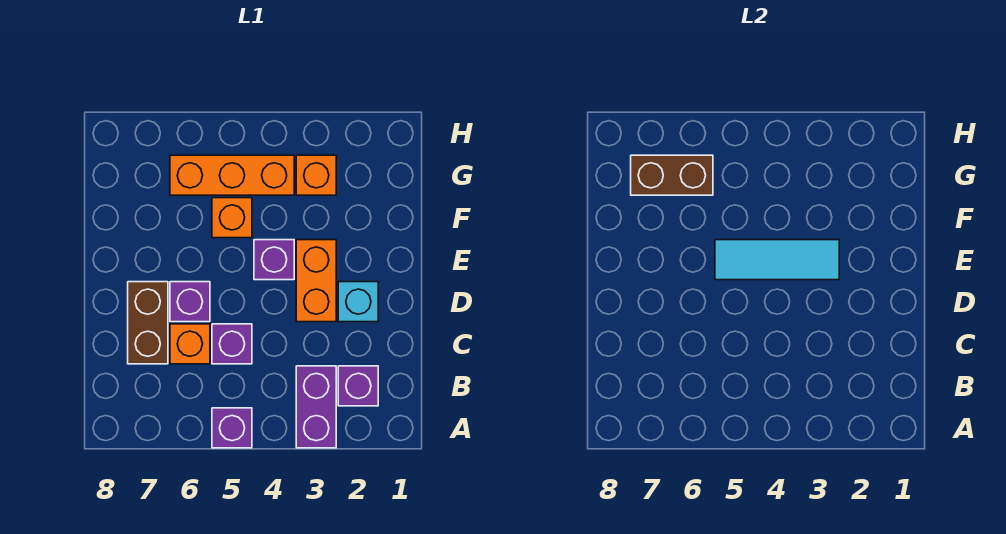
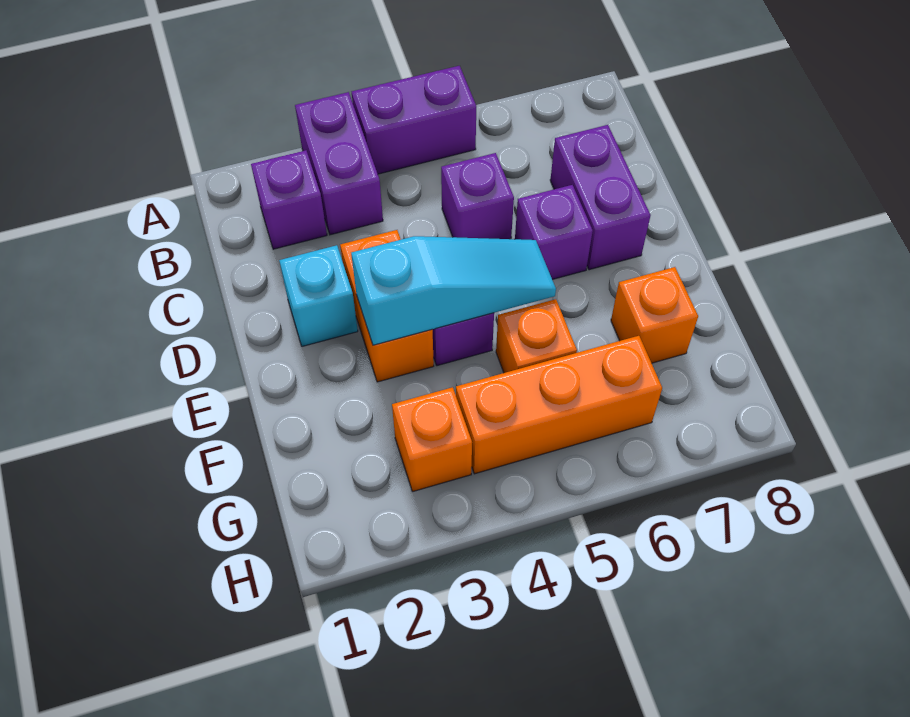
purple brick A5 level 1 -> purple brick A4:A5 level 1
orange brick C6 level 1 -> orange brick F7 level 1
brown brick C7:D7 level 1 -> purple brick C7:D7 level 1
cyan tile E3:E5 level 2 -> cyan slope E3:E5 level 2 top 3
brown brick G6:G7 level 2 -> none

